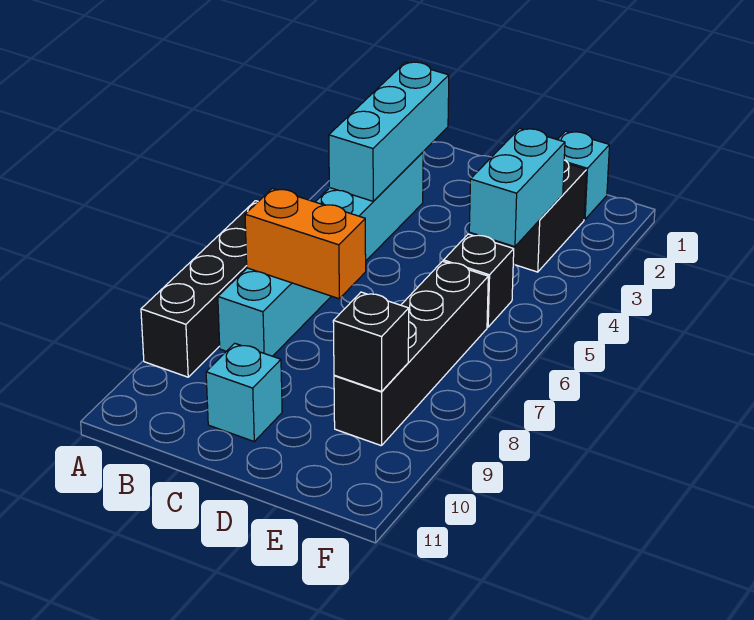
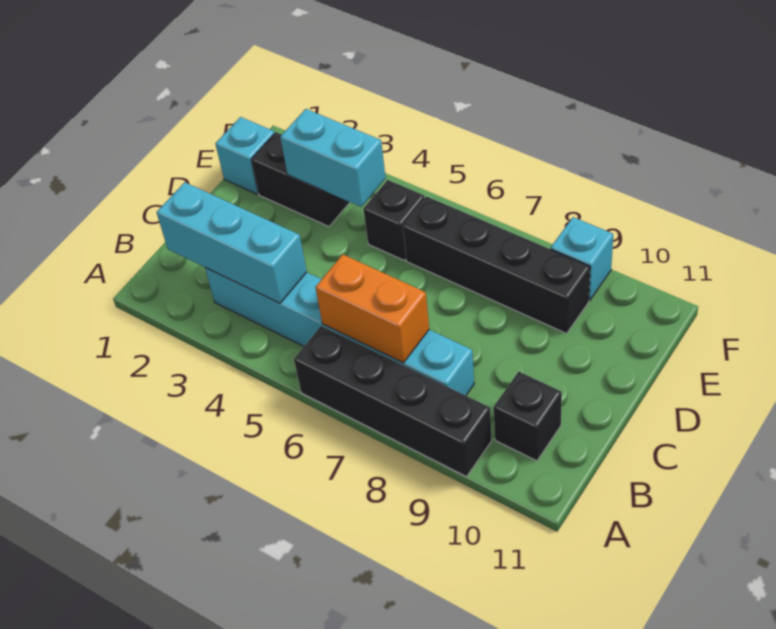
orange brick B7:C7 level 2 -> orange brick B6:B7 level 2
cyan brick C10 level 1 -> cyan brick F9 level 1
black brick E9 level 2 -> black brick B10 level 1

